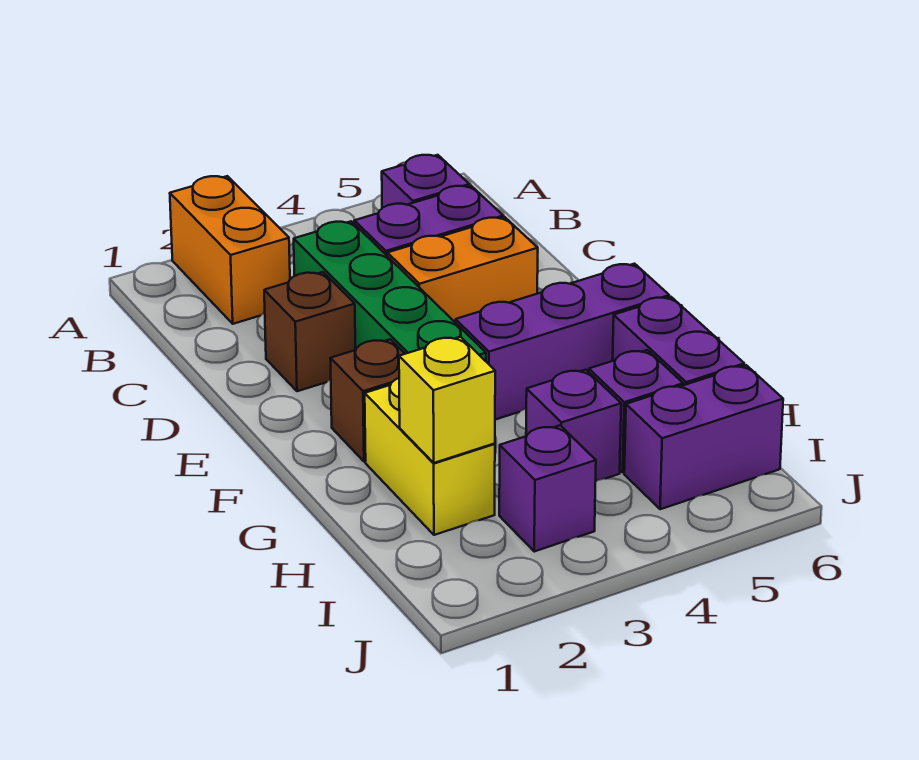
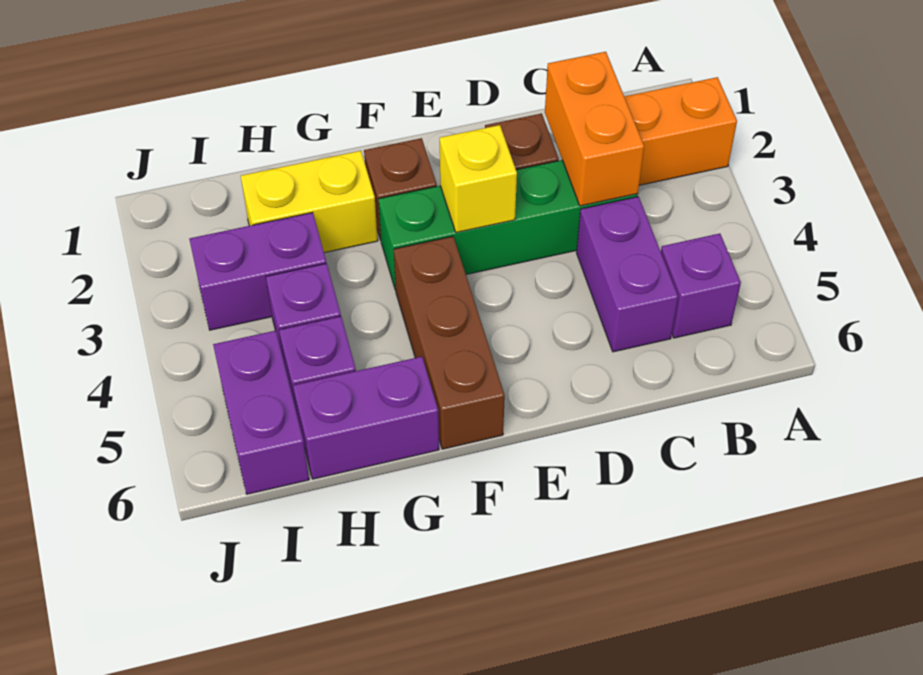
orange brick D4:D5 level 1 -> orange brick C2:C3 level 2
purple brick F4:F6 level 1 -> brown brick F4:F6 level 1
yellow brick H2 level 2 -> yellow brick E3 level 2
purple brick I3 level 1 -> purple brick H3:I3 level 1

